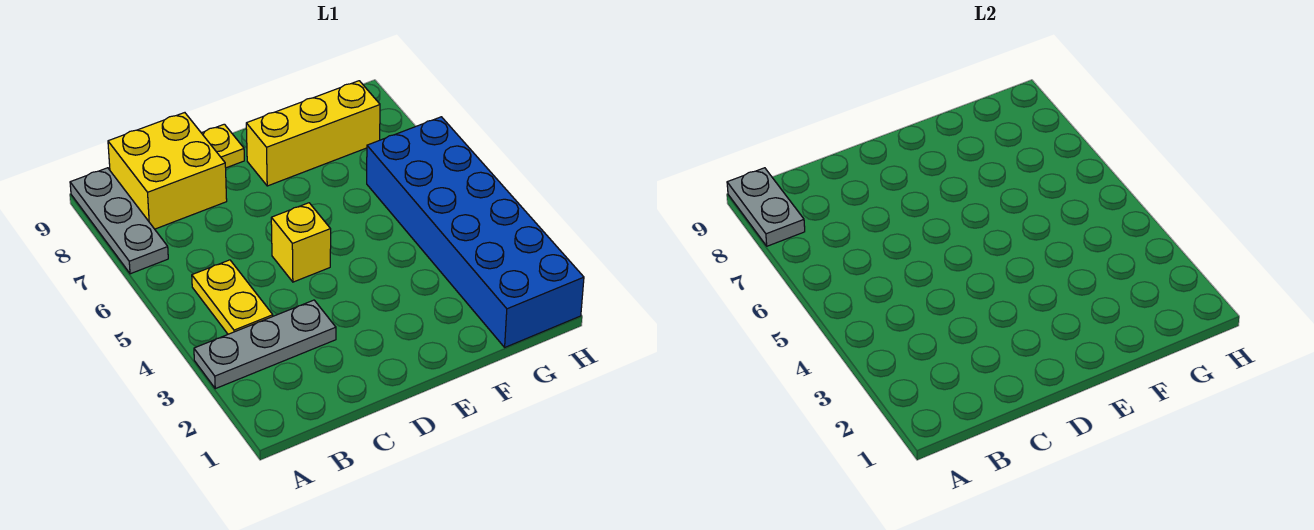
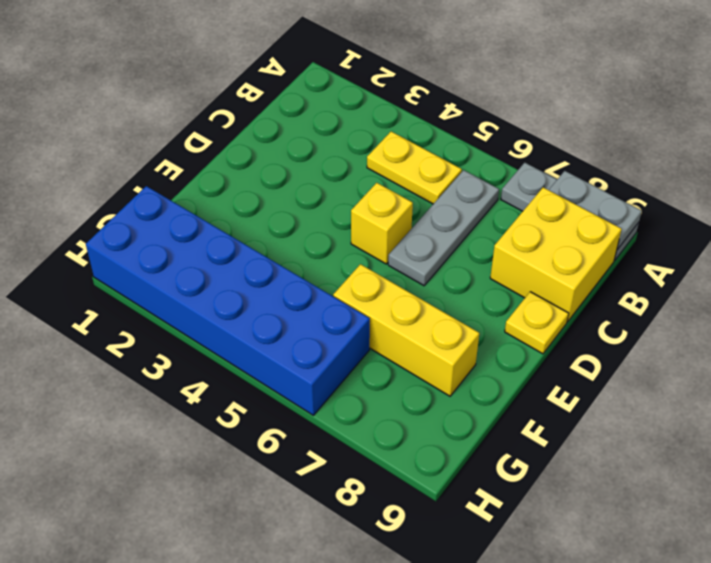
grey plate A3:C3 level 1 -> grey plate B6:D6 level 1
yellow brick E8:G8 level 1 -> yellow brick F6:F8 level 1

